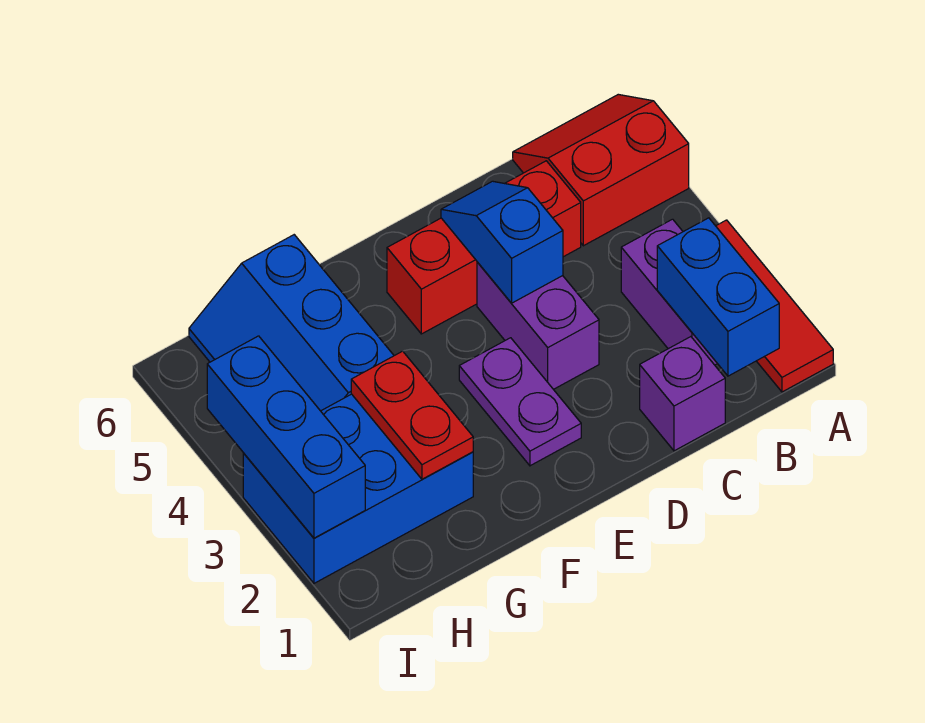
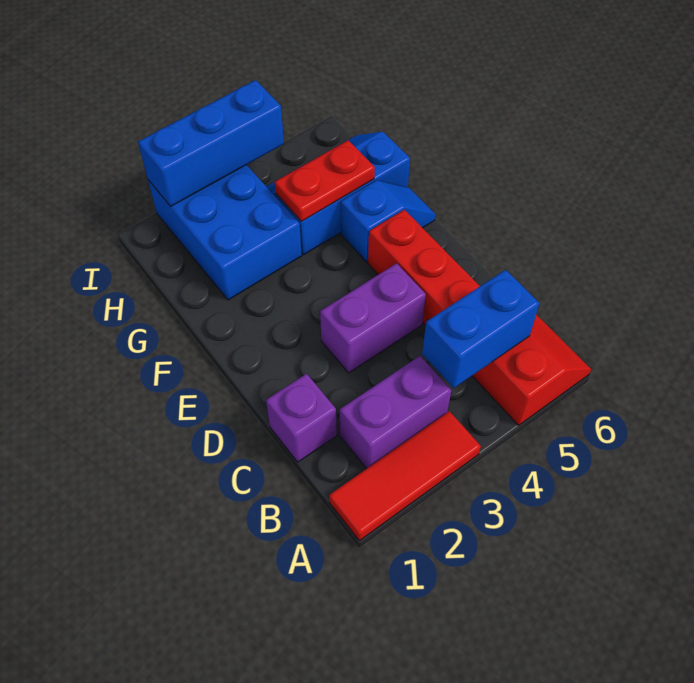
blue brick B1:B2 level 2 -> blue brick B4:B5 level 2
blue slope D4:D5 level 2 top 4 -> blue slope F5:F6 level 1 top 5
purple plate E2:E3 level 1 -> none
red plate G2:G3 level 2 -> red plate G4:G5 level 2

